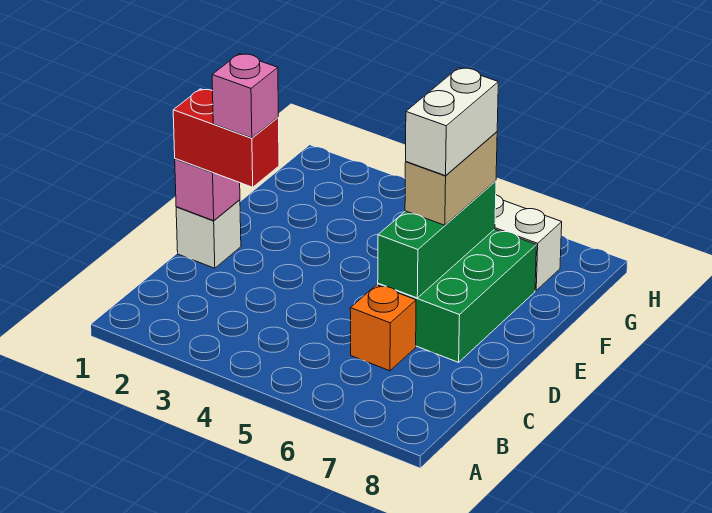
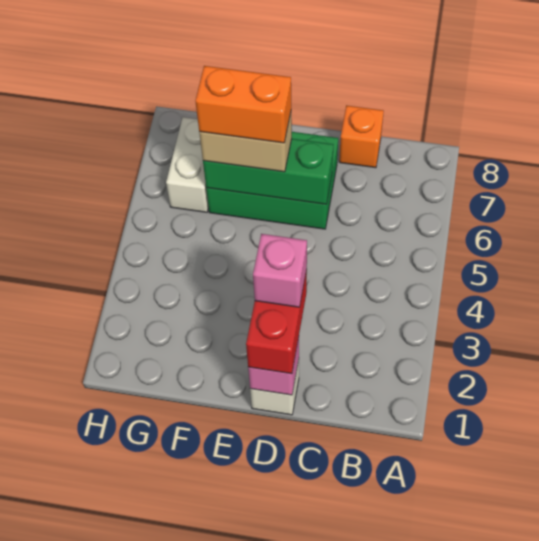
orange brick C6 level 1 -> orange brick C8 level 1
white brick E6:F6 level 4 -> orange brick E6:F6 level 4

